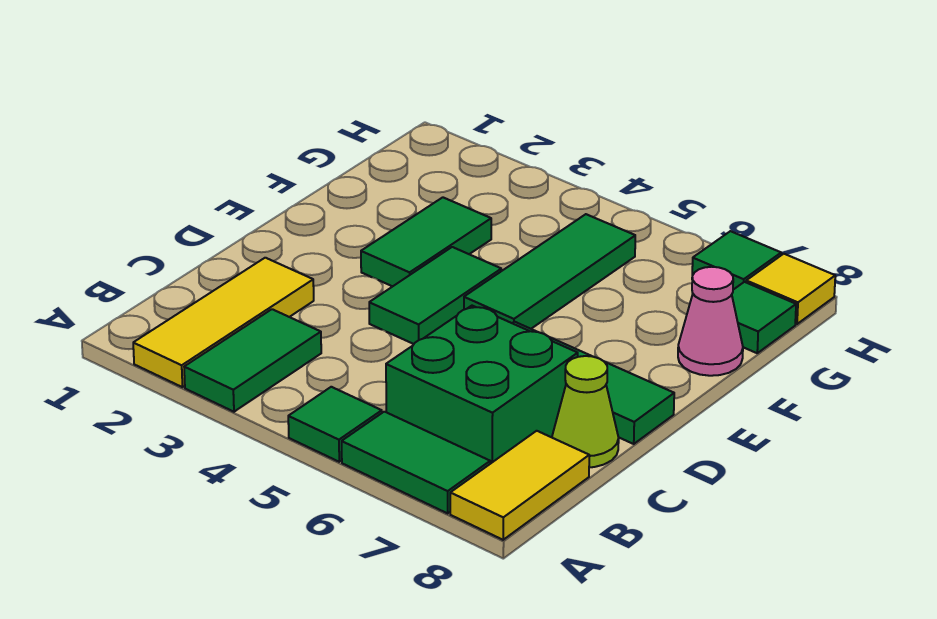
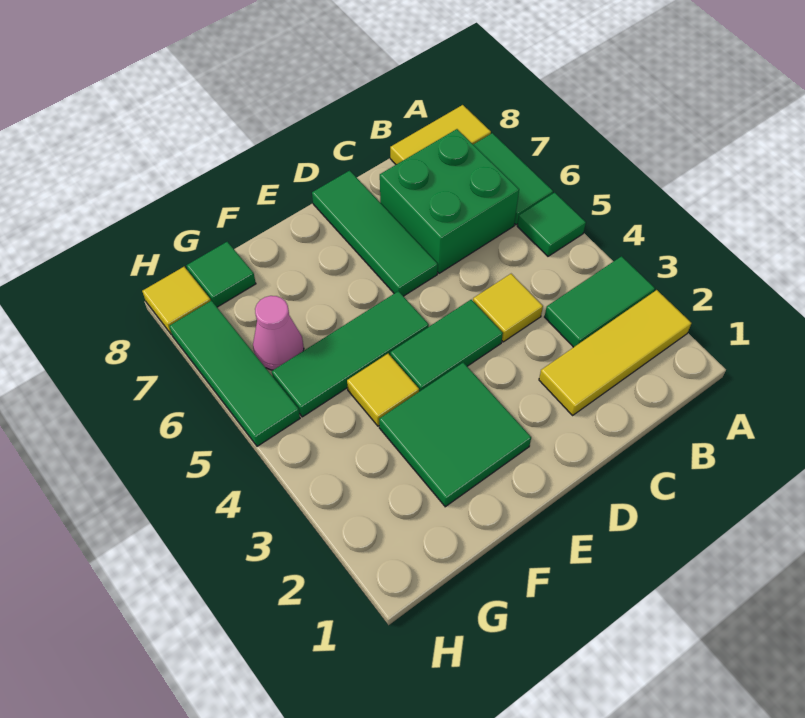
none -> yellow tile C4 level 1
lime cone C8 level 1 -> none
green tile E3:F3 level 1 -> green tile E2:F3 level 1
none -> yellow tile F4 level 1
pink cone F8 level 1 -> pink cone G6 level 1
green tile H7 level 1 -> green tile H5:H7 level 1

